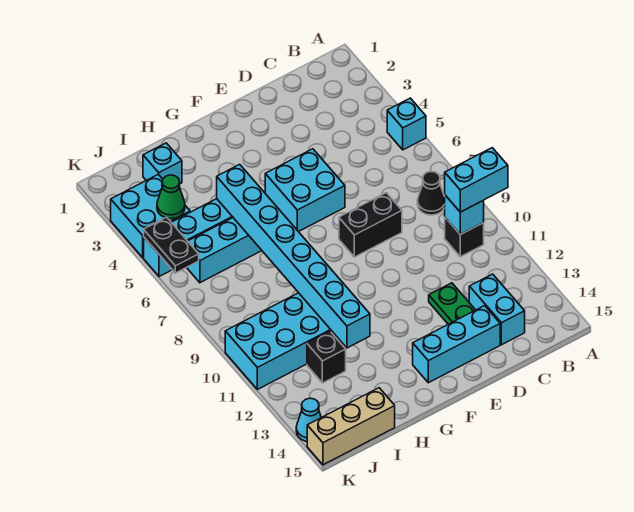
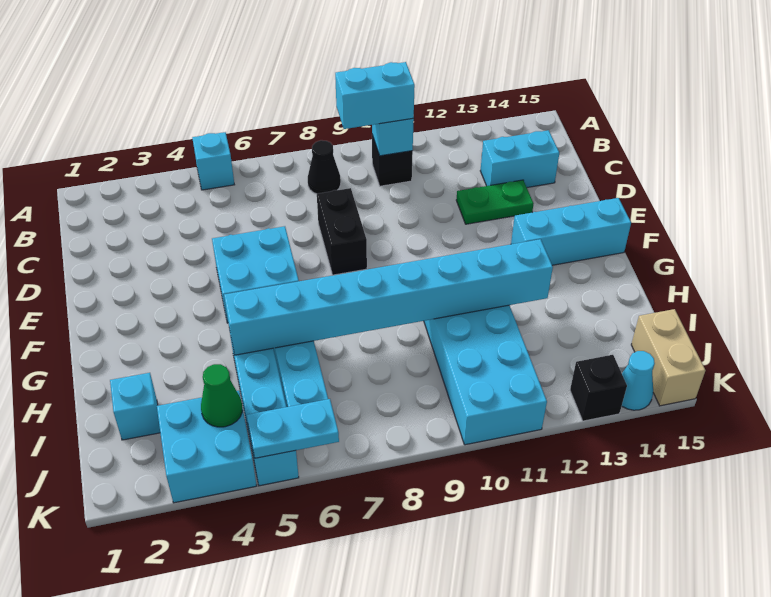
cyan brick A10:B10 level 3 -> cyan brick B9:B10 level 3
cyan brick D14:F14 level 1 -> cyan brick F13:F15 level 1
black brick I12 level 1 -> black brick K13 level 1
tan brick I15:K15 level 1 -> tan brick J15:K15 level 1
black plate K5:K6 level 2 -> cyan plate K5:K6 level 2

